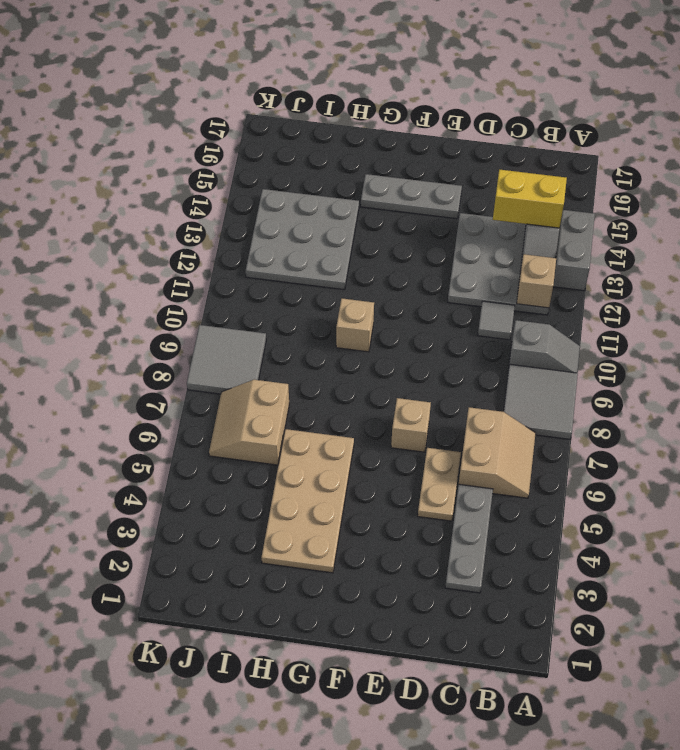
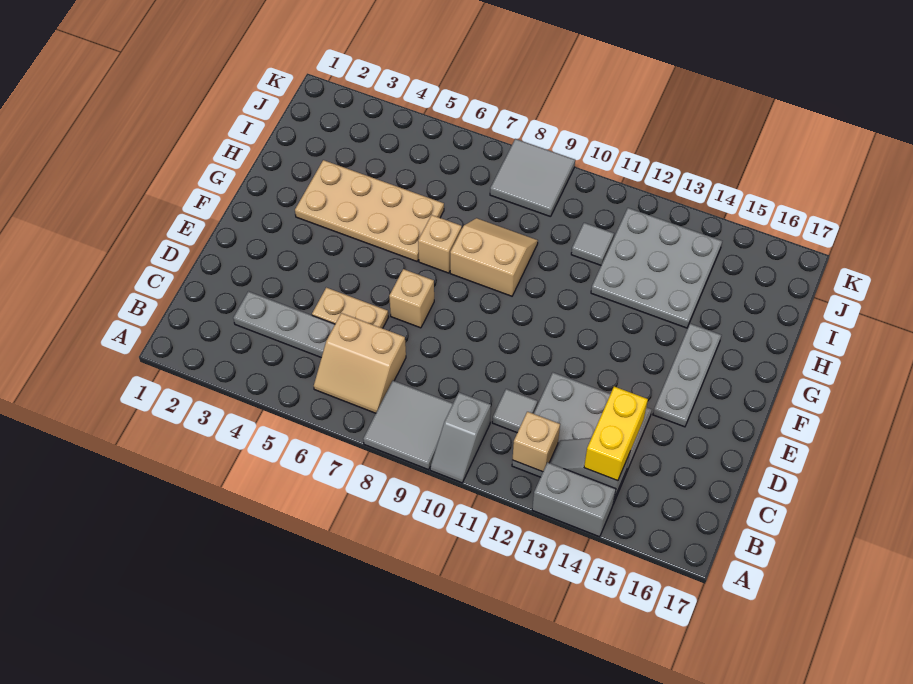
tan brick G10 level 1 -> tan brick G7 level 1
tan slope I6:J7 level 1 top I -> tan slope G8:H9 level 1 top G
none -> grey tile I11 level 1

